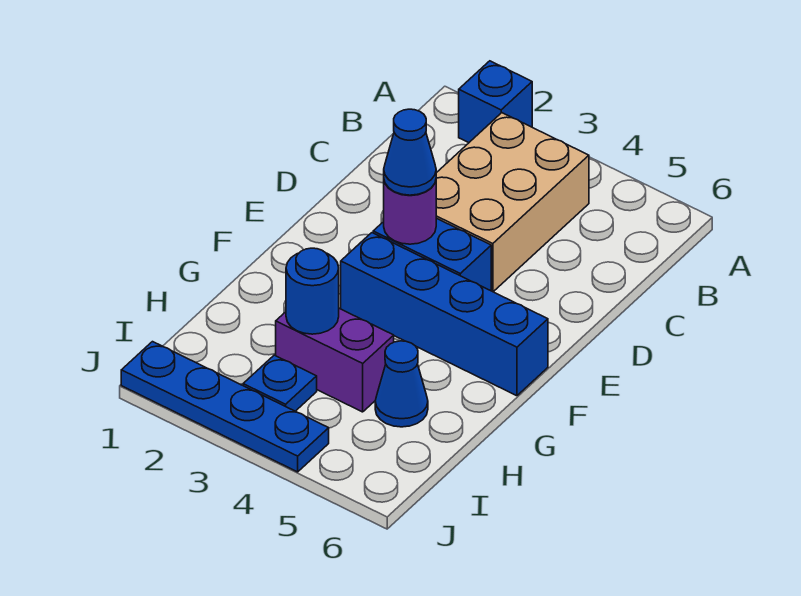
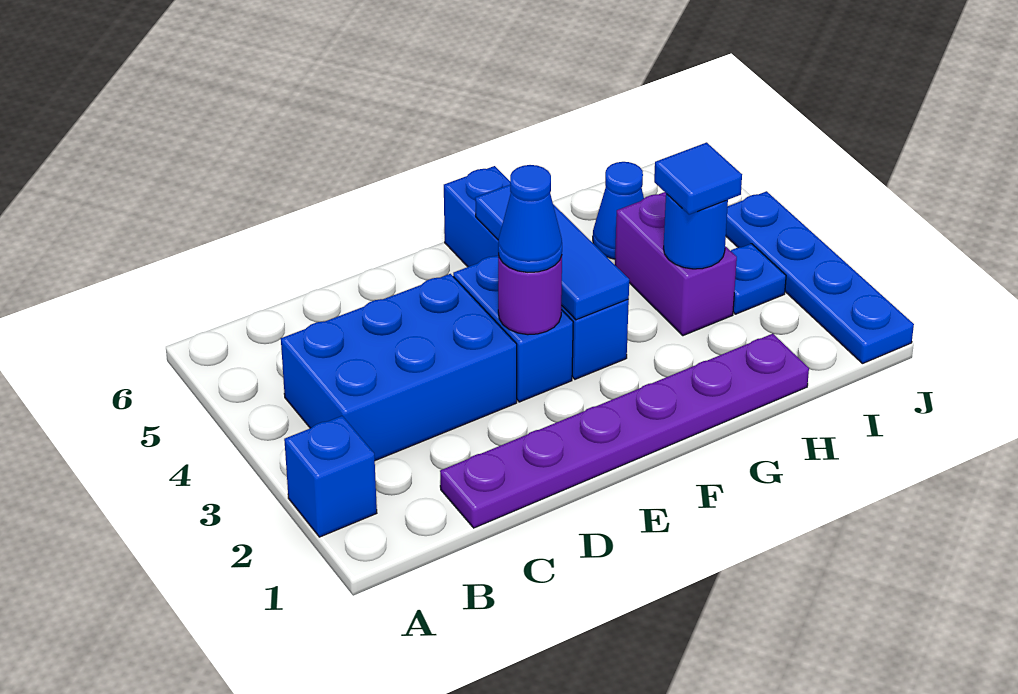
tan brick B3:D4 level 1 -> blue brick B3:D4 level 1
none -> purple plate C1:H1 level 1
none -> blue tile F3:F5 level 2
none -> blue tile H3 level 3

